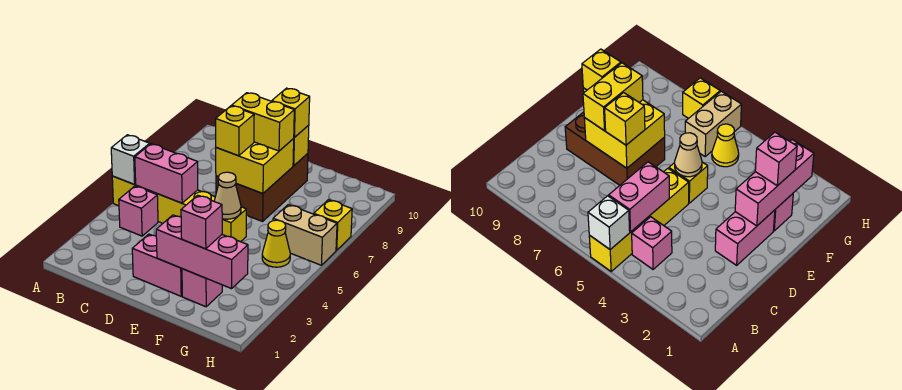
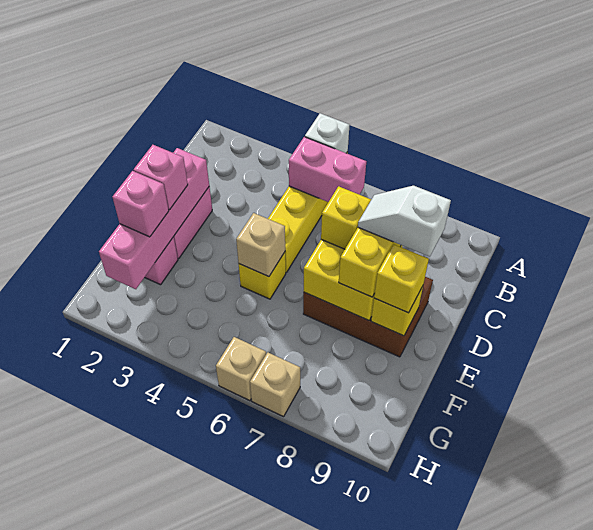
pink brick B4 level 1 -> pink brick E2 level 3
pink brick B5:C5 level 2 -> pink brick B5:B6 level 2
none -> white slope D8:D9 level 4 top 9
pink brick E2:G2 level 2 -> pink brick D2:G2 level 2
tan cone E5 level 2 -> tan brick E5 level 2
yellow cone G5 level 1 -> none
tan brick G6:H6 level 1 -> tan brick H6 level 1
yellow brick H7 level 1 -> tan brick H7 level 1

